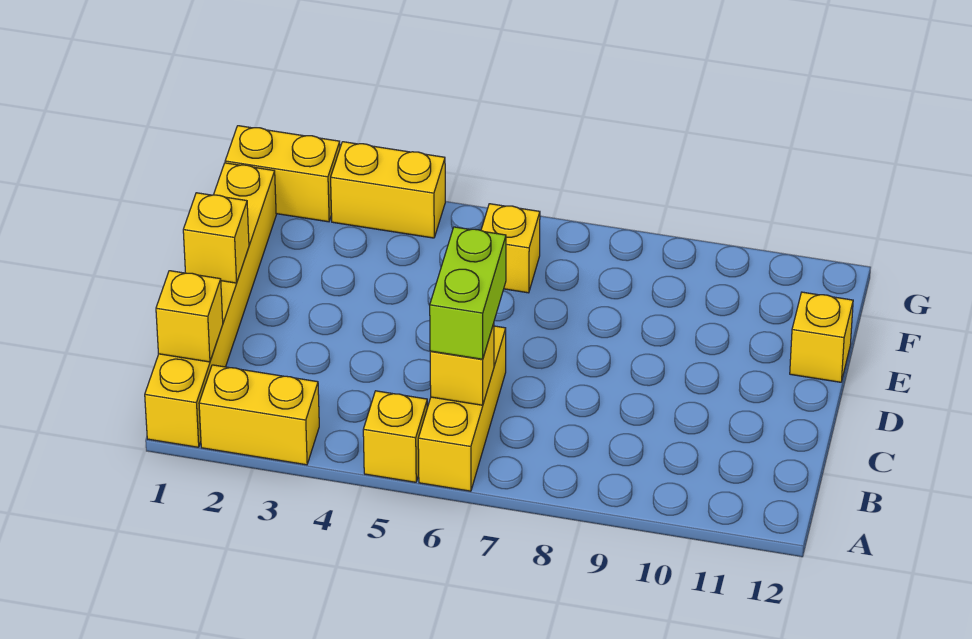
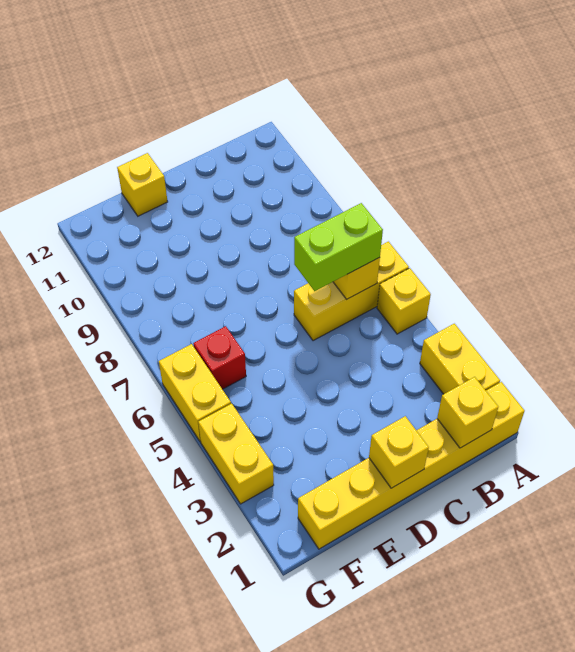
yellow brick F6 level 1 -> red brick F6 level 1
yellow brick G1:G2 level 1 -> yellow brick G5:G6 level 1

